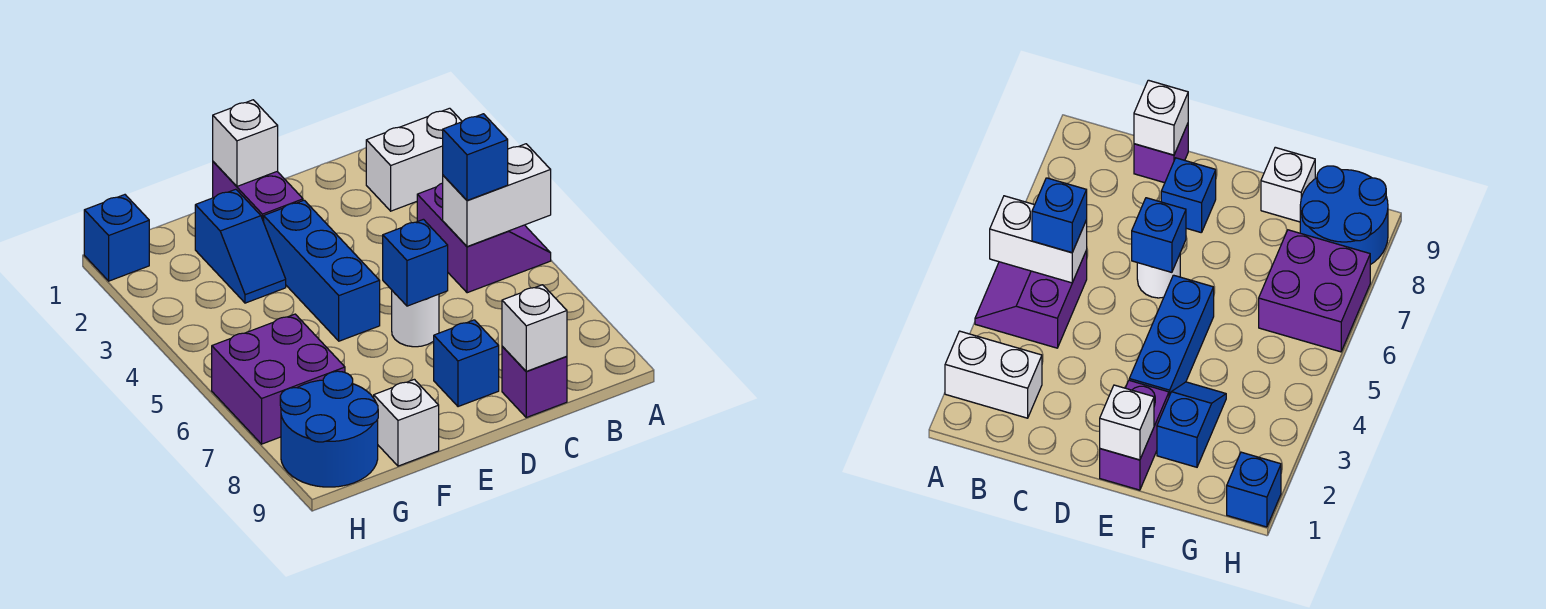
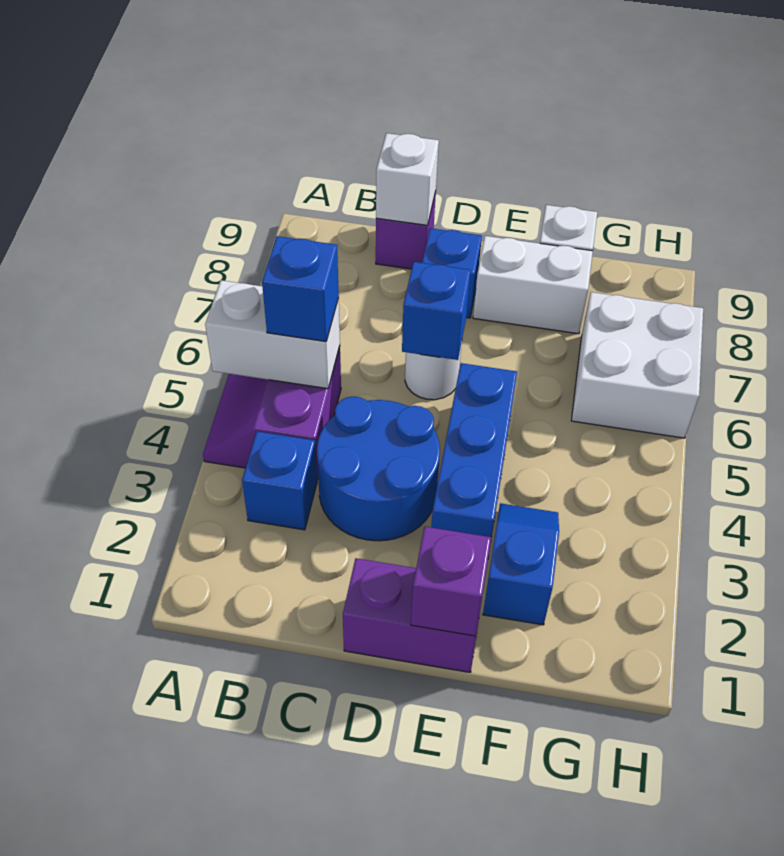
white brick A2:B2 level 1 -> white brick E8:F8 level 1
purple brick E1:E2 level 1 -> purple brick D1:E1 level 1
white brick E1 level 2 -> purple brick E1 level 2
purple brick G6:H7 level 1 -> white brick G6:H7 level 1
blue round brick G8:H9 level 1 -> blue round brick C3:D4 level 1
blue brick H1 level 1 -> blue brick B3 level 1

